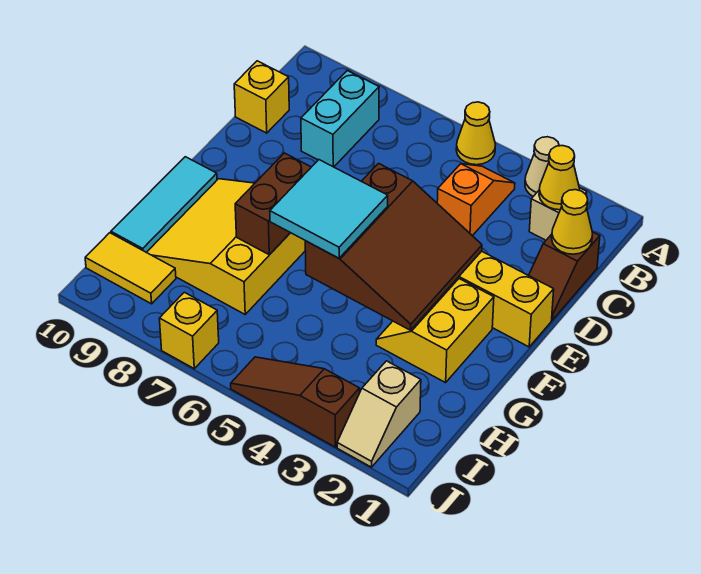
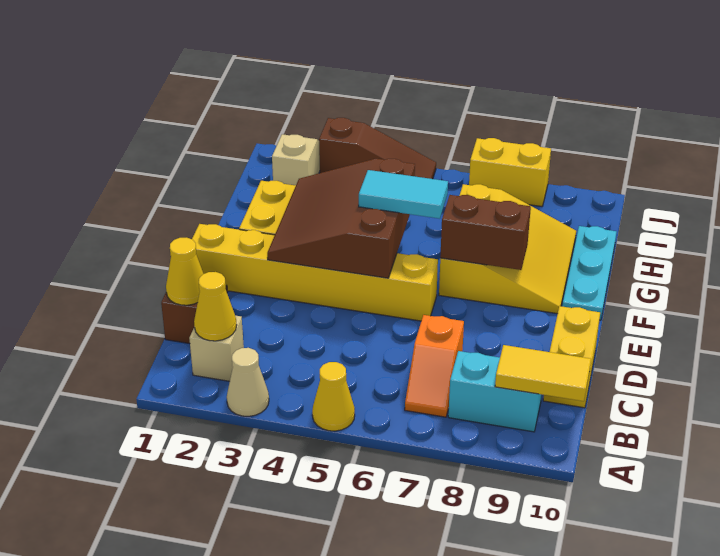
orange slope B4:C4 level 1 top C -> orange slope B7:C7 level 1 top C
cyan brick B8:C8 level 1 -> cyan brick B8:B9 level 1
yellow brick C10 level 1 -> yellow brick C10:D10 level 1
cyan tile F5:G6 level 3 -> cyan tile F5:F6 level 3
brown brick F7:G7 level 2 -> brown brick F7:F8 level 2
cyan tile F10:H10 level 1 -> cyan plate F10:H10 level 1
yellow tile I9:I10 level 1 -> yellow tile B9:B10 level 2
yellow brick J7 level 1 -> yellow brick J7:J8 level 1

